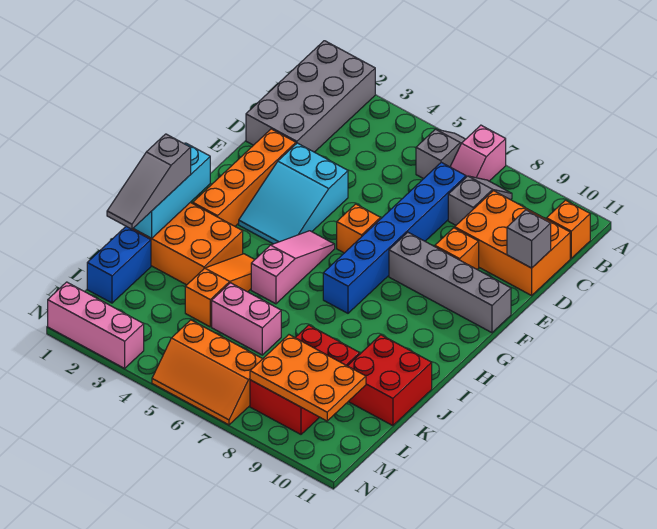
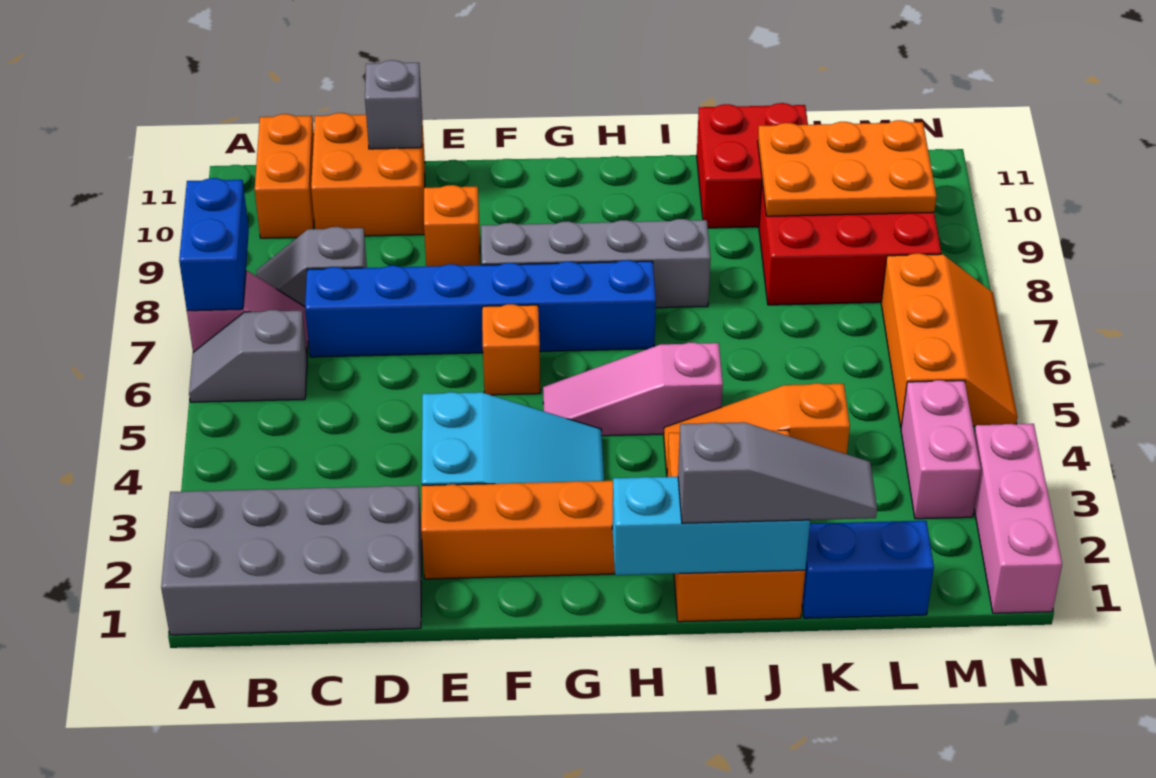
none -> blue brick A7:A8 level 2
orange brick B11 level 1 -> orange brick B10:B11 level 1
orange brick C9:D11 level 1 -> orange brick C10:D11 level 1
grey brick F8:F11 level 1 -> grey brick F8:I8 level 1
pink brick K5:K6 level 1 -> pink brick M3:M4 level 1
orange plate L8:M10 level 2 -> orange plate K9:M10 level 2

